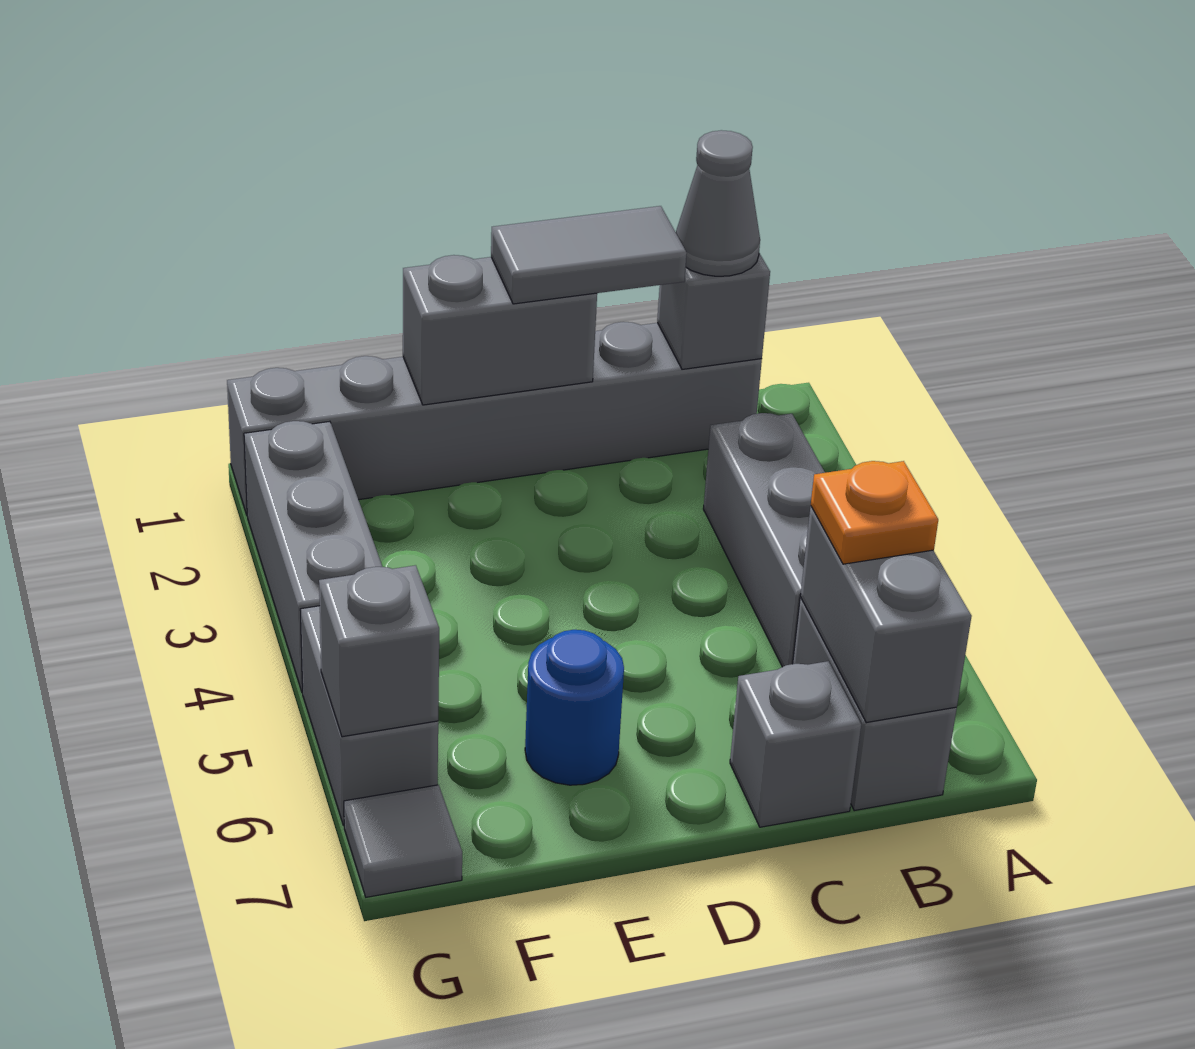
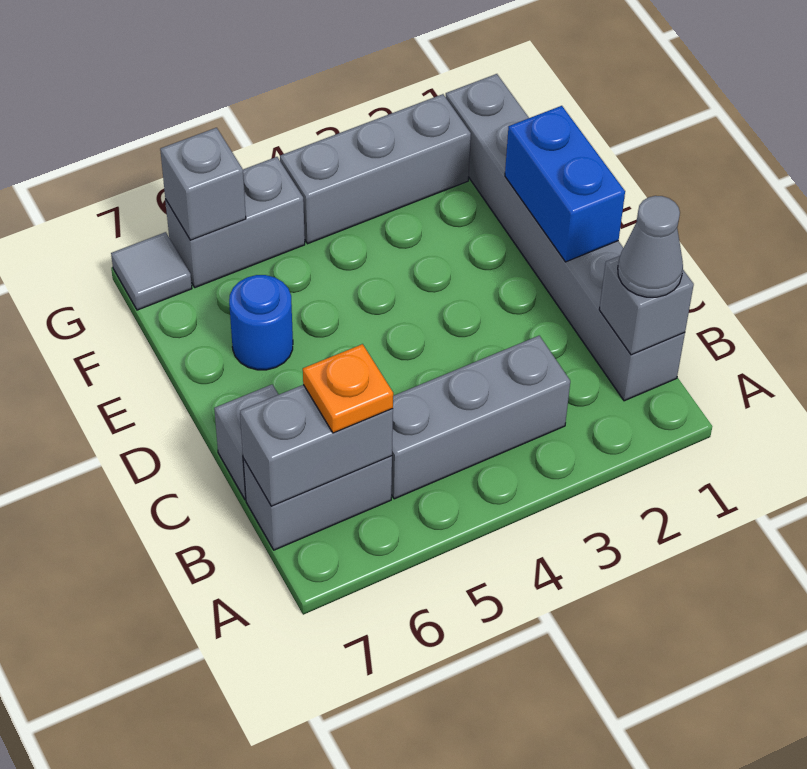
grey tile C1:D1 level 3 -> none
grey brick D1:E1 level 2 -> blue brick D1:E1 level 2

